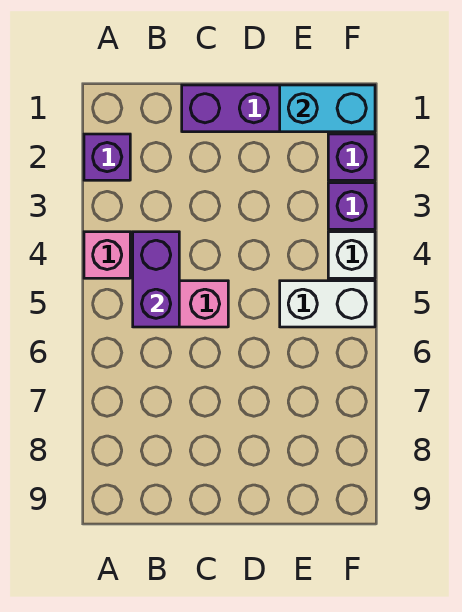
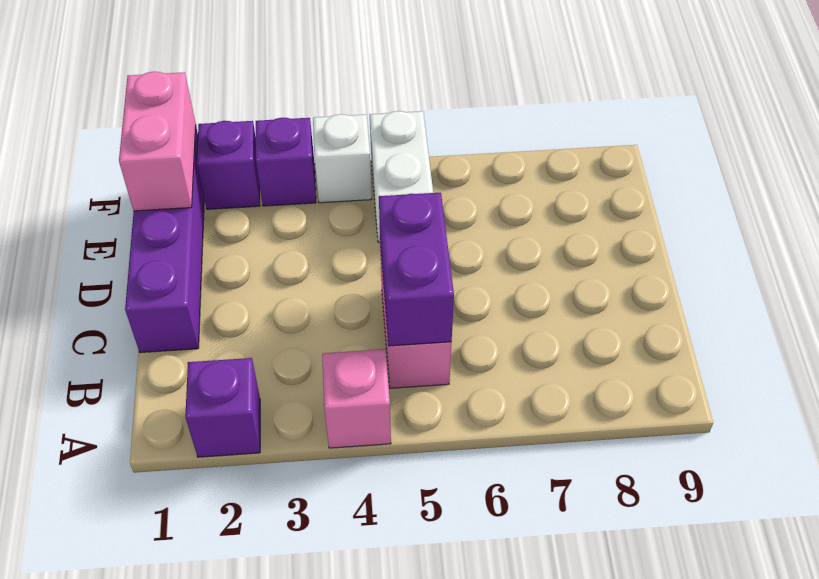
purple brick B4:B5 level 2 -> purple brick B5:C5 level 2
cyan brick E1:F1 level 2 -> pink brick E1:F1 level 2

